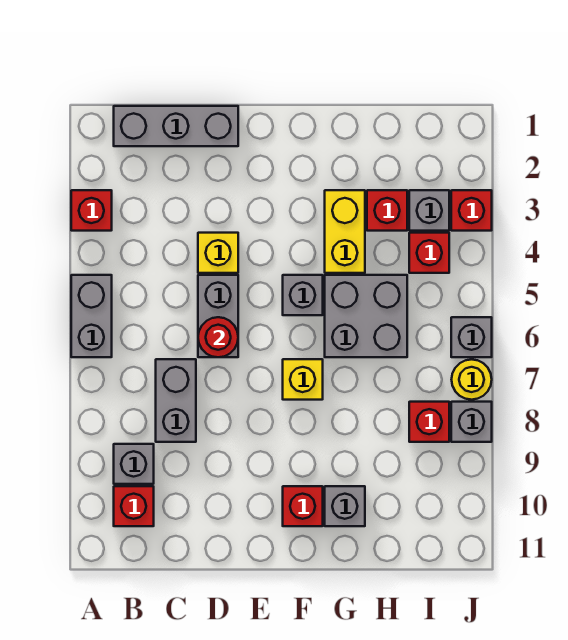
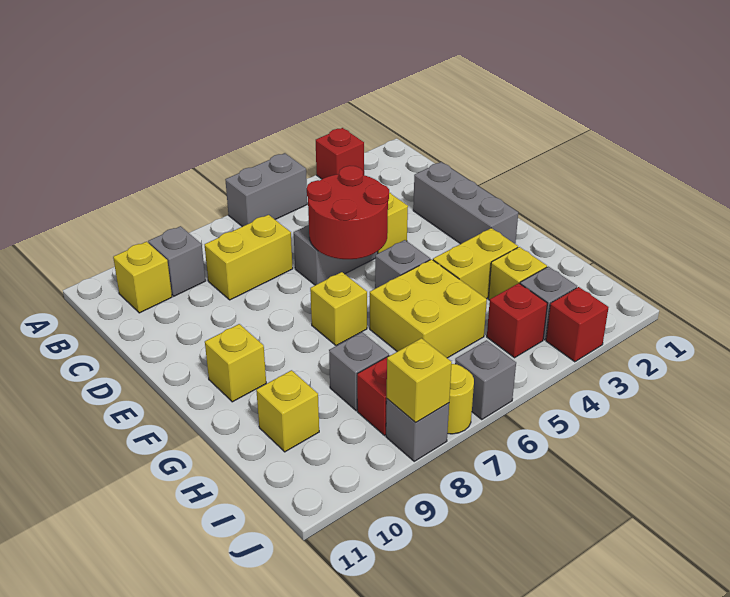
grey brick B1:D1 level 1 -> grey brick D2:F2 level 1
red brick B10 level 1 -> yellow brick B10 level 1
grey brick C7:C8 level 1 -> yellow brick C7:C8 level 1
red round brick D6 level 2 -> red round brick D5:E6 level 2
red brick F10 level 1 -> yellow brick F10 level 1
grey brick G5:H6 level 1 -> yellow brick G5:H6 level 1
grey brick G10 level 1 -> grey brick H8 level 1
red brick H3 level 1 -> yellow brick H3 level 1
none -> yellow brick H10 level 1
none -> yellow brick J8 level 2

